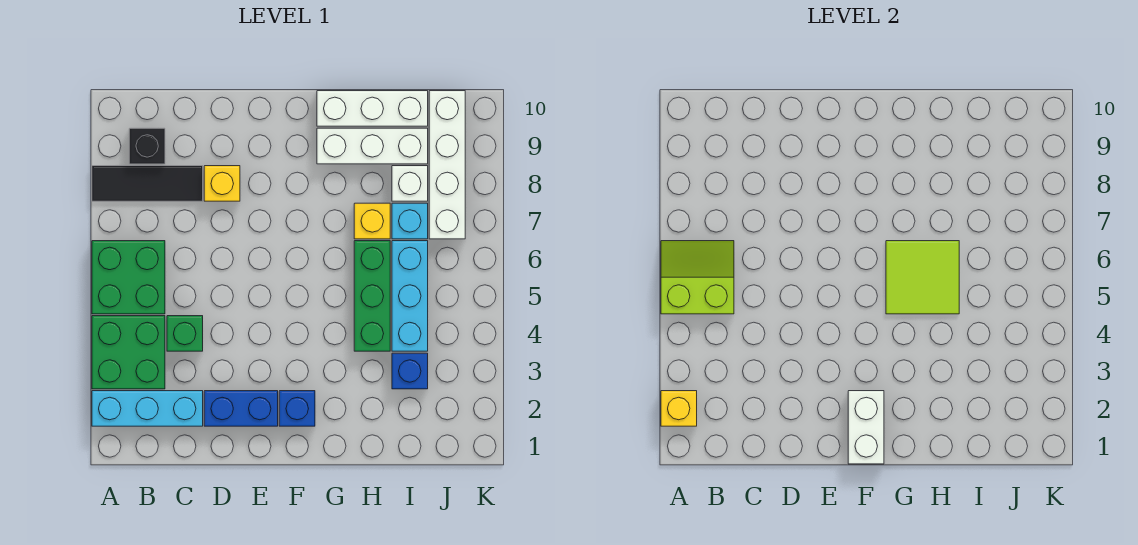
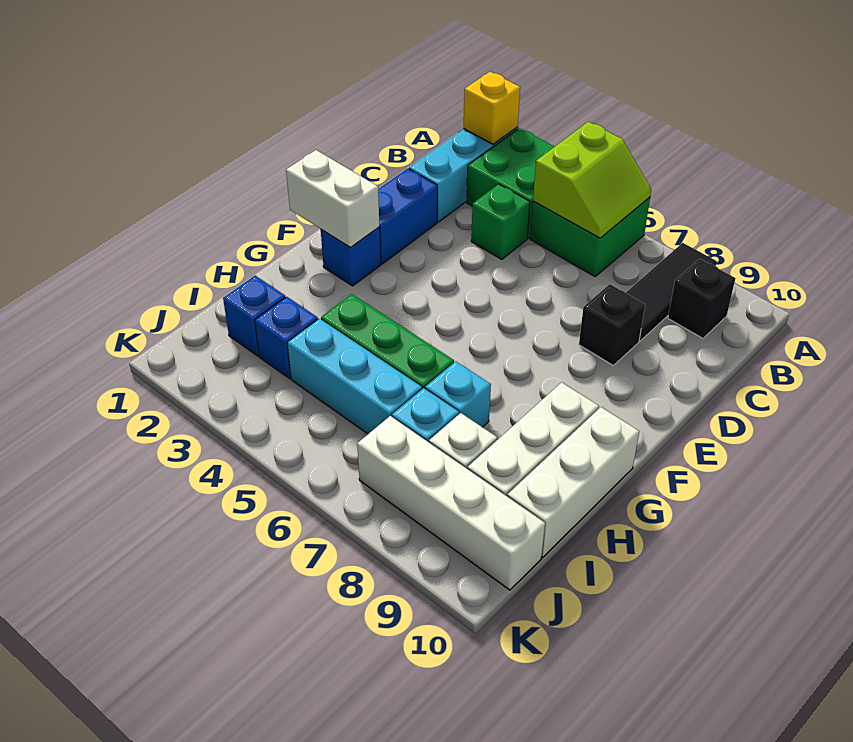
yellow brick D8 level 1 -> black brick D8 level 1
lime tile G5:H6 level 2 -> none
yellow brick H7 level 1 -> cyan brick H7 level 1
none -> blue brick I2 level 1

